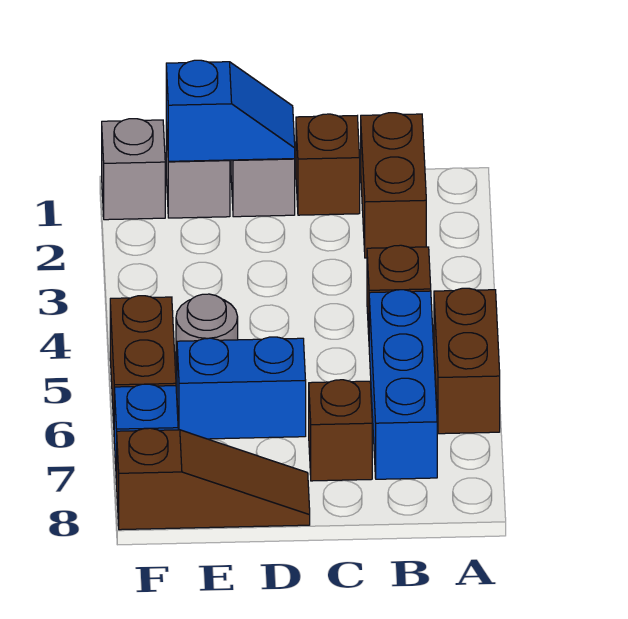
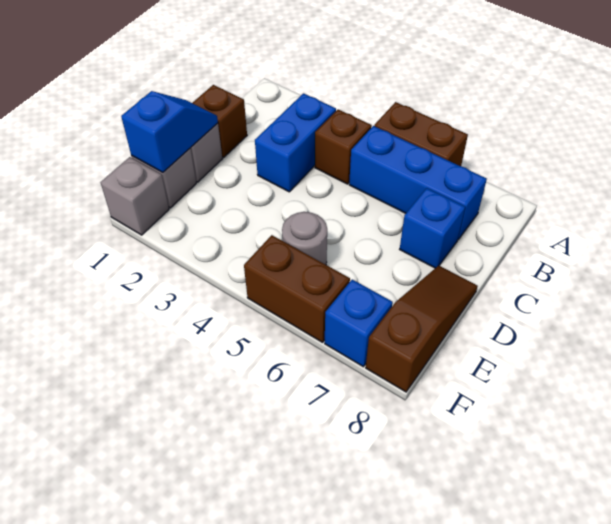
brown brick B1:B2 level 1 -> none
brown brick C7 level 1 -> blue brick C7 level 1
blue brick D6:E6 level 1 -> blue brick B3:C3 level 1

